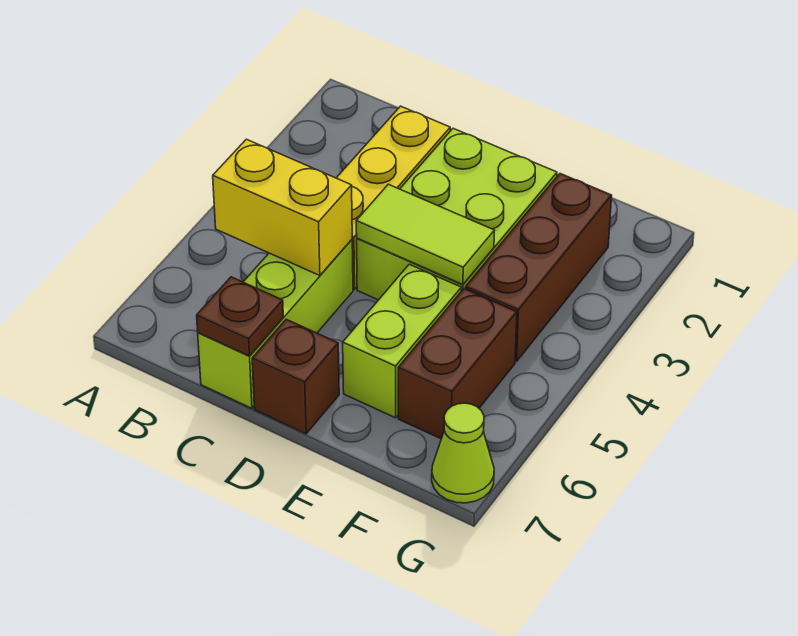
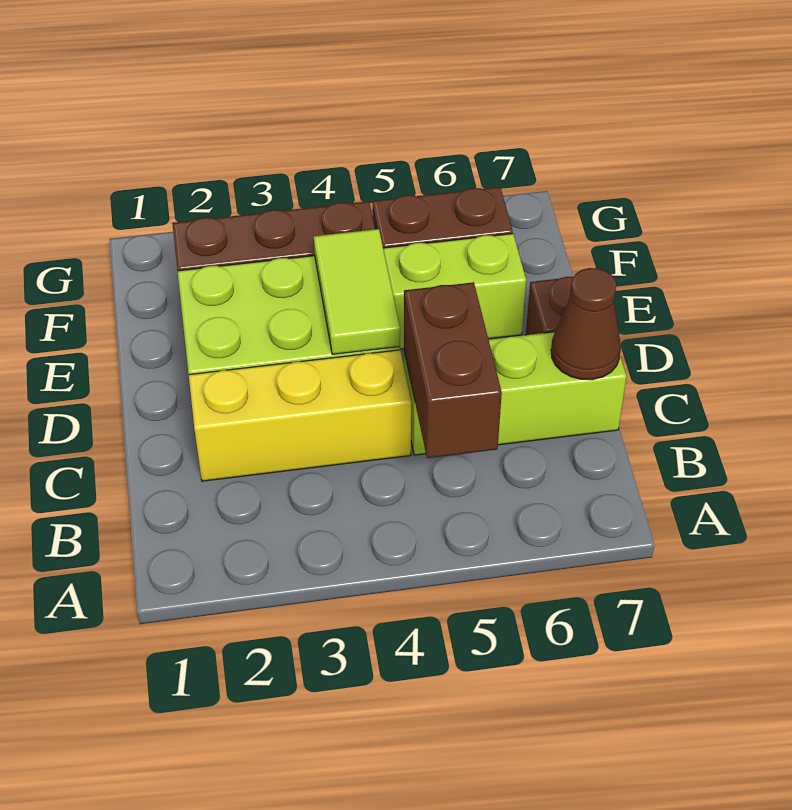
yellow brick B5:C5 level 2 -> brown brick B5:C5 level 2
brown plate C7 level 2 -> brown cone C7 level 2
lime cone G7 level 1 -> none

